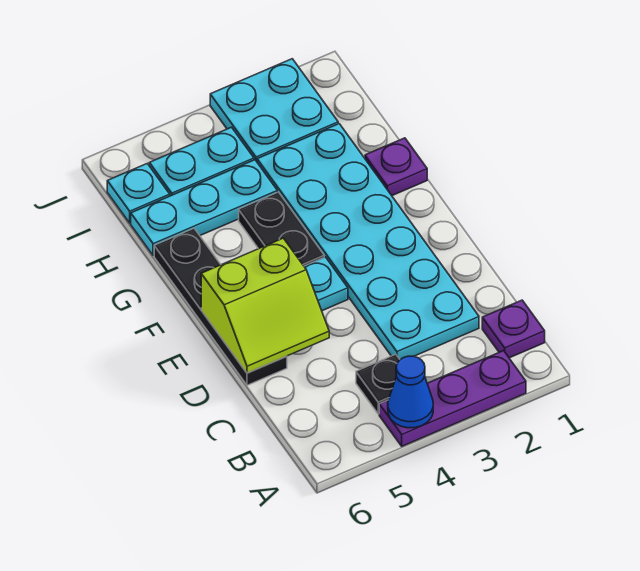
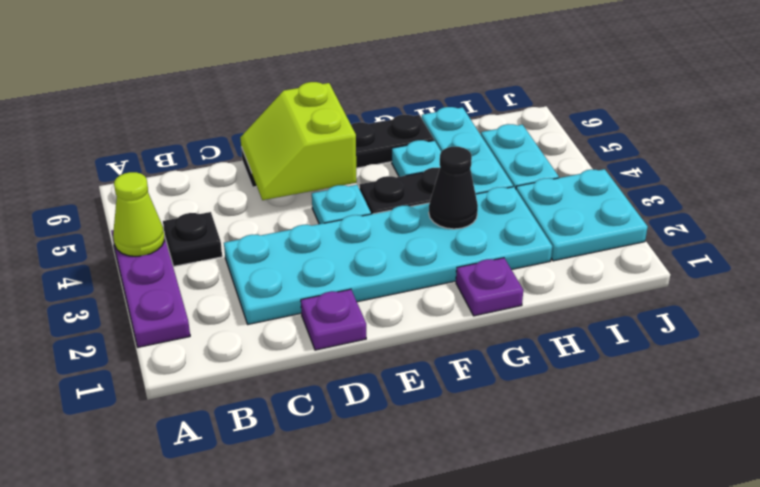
blue cone A4 level 2 -> lime cone A4 level 2
purple plate B1 level 1 -> purple plate D1 level 1
none -> black cone G3 level 2
cyan plate I6 level 1 -> cyan plate G5 level 1

